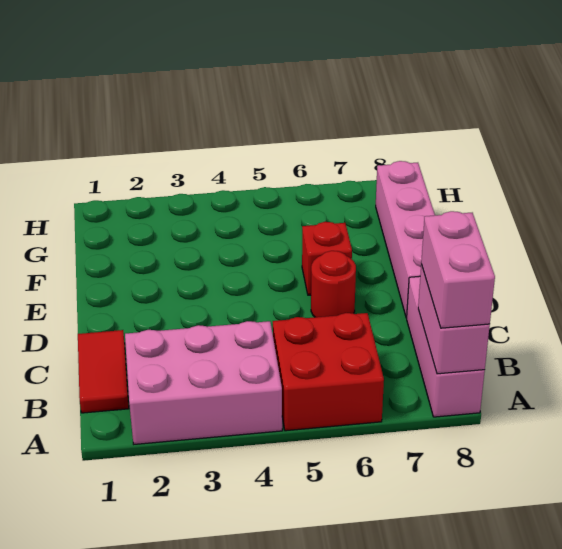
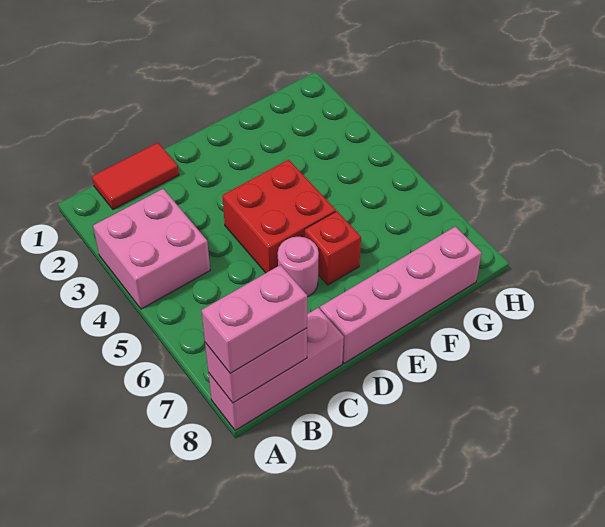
pink brick A2:B4 level 1 -> pink brick A3:B4 level 1
red brick A5:B6 level 1 -> red brick D4:E5 level 1
red round brick D6 level 1 -> pink round brick D6 level 1

